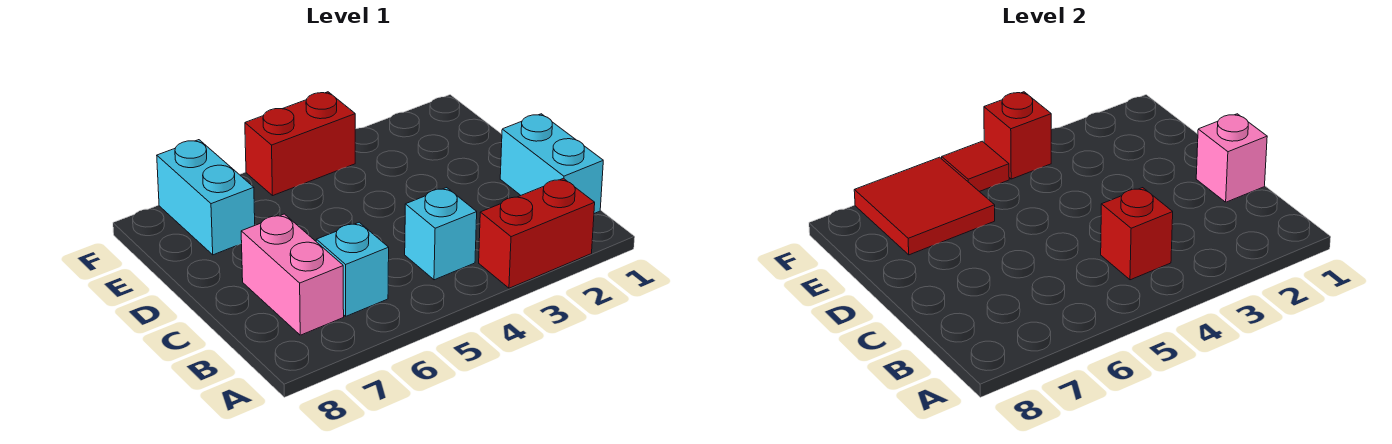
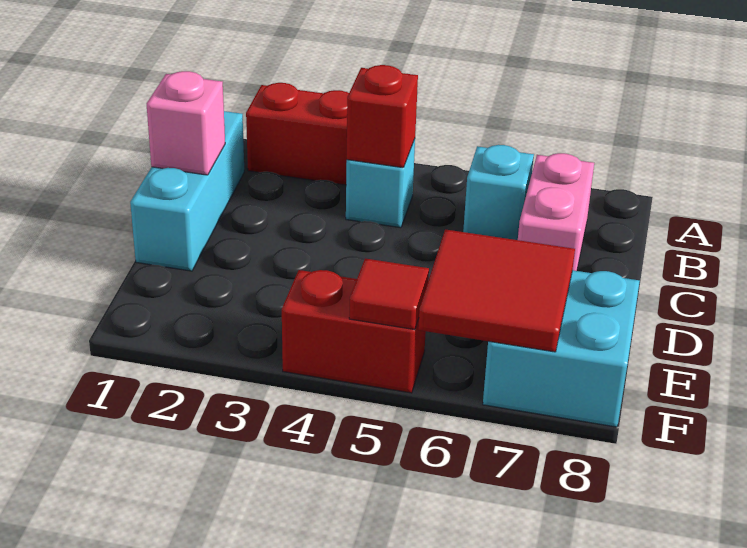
cyan brick B1:C1 level 1 -> cyan brick B1:D1 level 1
cyan brick E7:F7 level 1 -> cyan brick E7:F8 level 1
red brick F4 level 2 -> none

